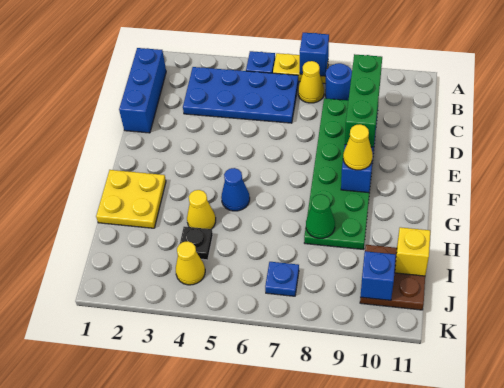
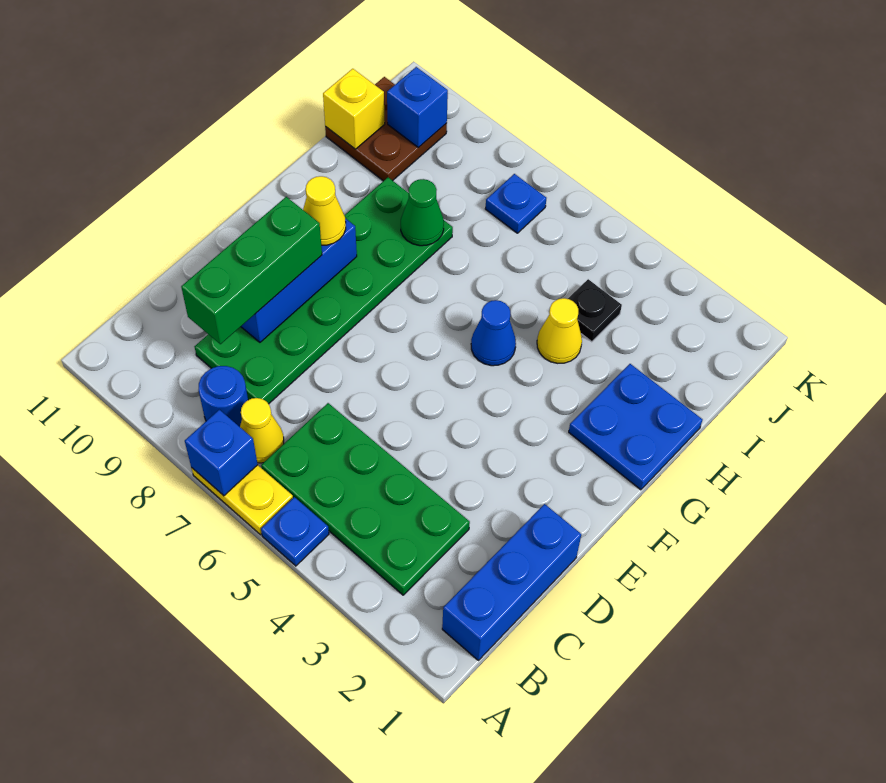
blue plate B3:C6 level 1 -> green plate B3:C6 level 1
yellow plate G1:H2 level 1 -> blue plate G1:H2 level 1
yellow cone J4 level 1 -> none

